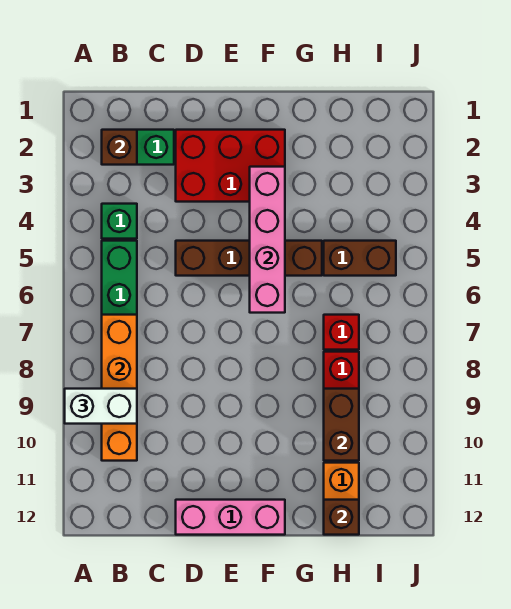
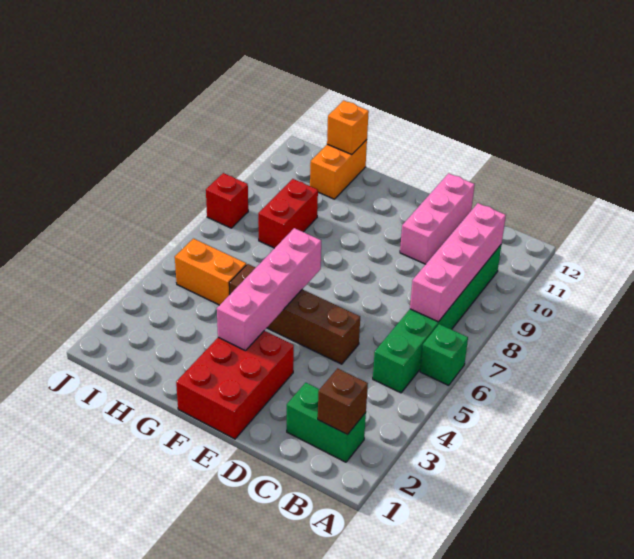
white brick A9:B9 level 3 -> none
green brick B4 level 1 -> green brick A6 level 1
orange brick B7:B10 level 2 -> pink brick B7:B10 level 2
red brick D2:F3 level 1 -> red brick E1:F3 level 1
pink brick D12:F12 level 1 -> pink brick D10:D12 level 1
brown brick H5:I5 level 1 -> orange brick H5:I5 level 1
red brick H7 level 1 -> red brick J8 level 1
brown brick H9:H10 level 2 -> none
brown brick H12 level 2 -> orange brick H12 level 2

